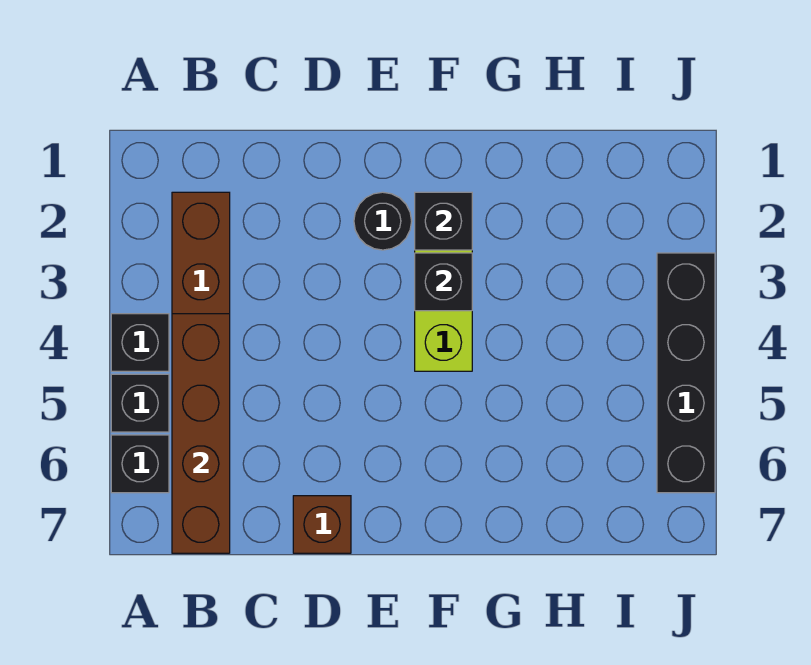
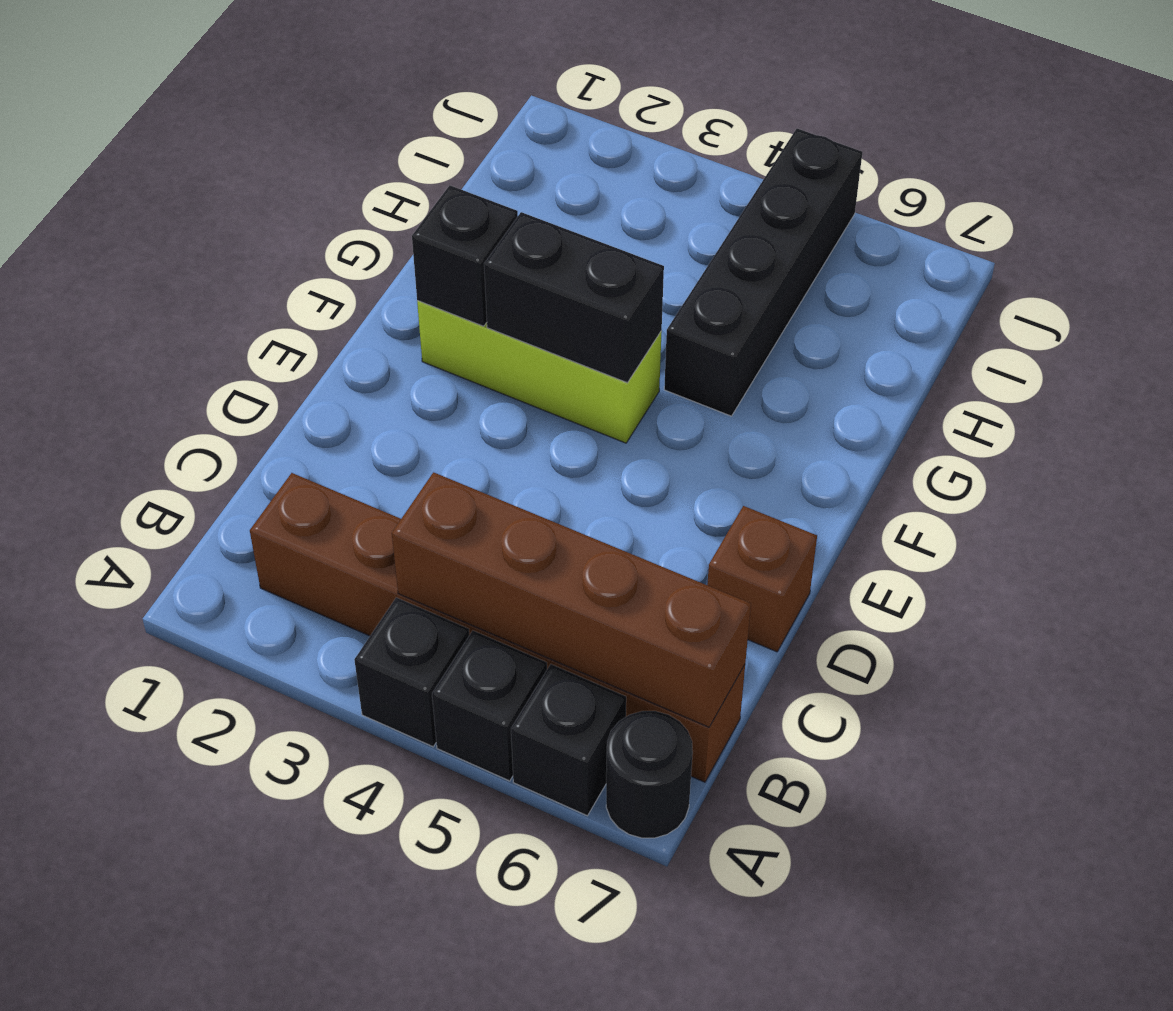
black round brick E2 level 1 -> black round brick A7 level 1
black brick F3 level 2 -> black brick F3:F4 level 2
black brick J3:J6 level 1 -> black brick G5:J5 level 1

